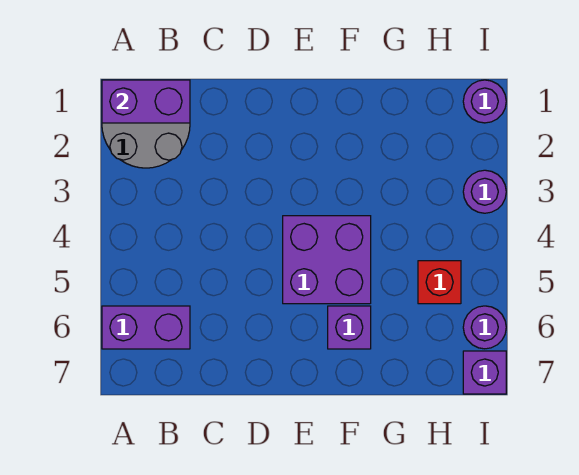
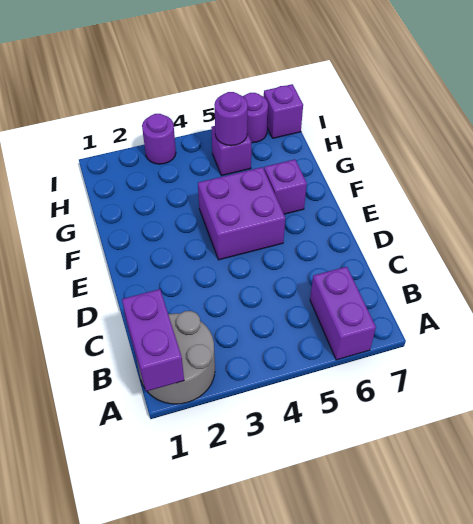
red brick H5 level 1 -> purple brick H5 level 1
purple round brick I1 level 1 -> purple round brick H5 level 2

